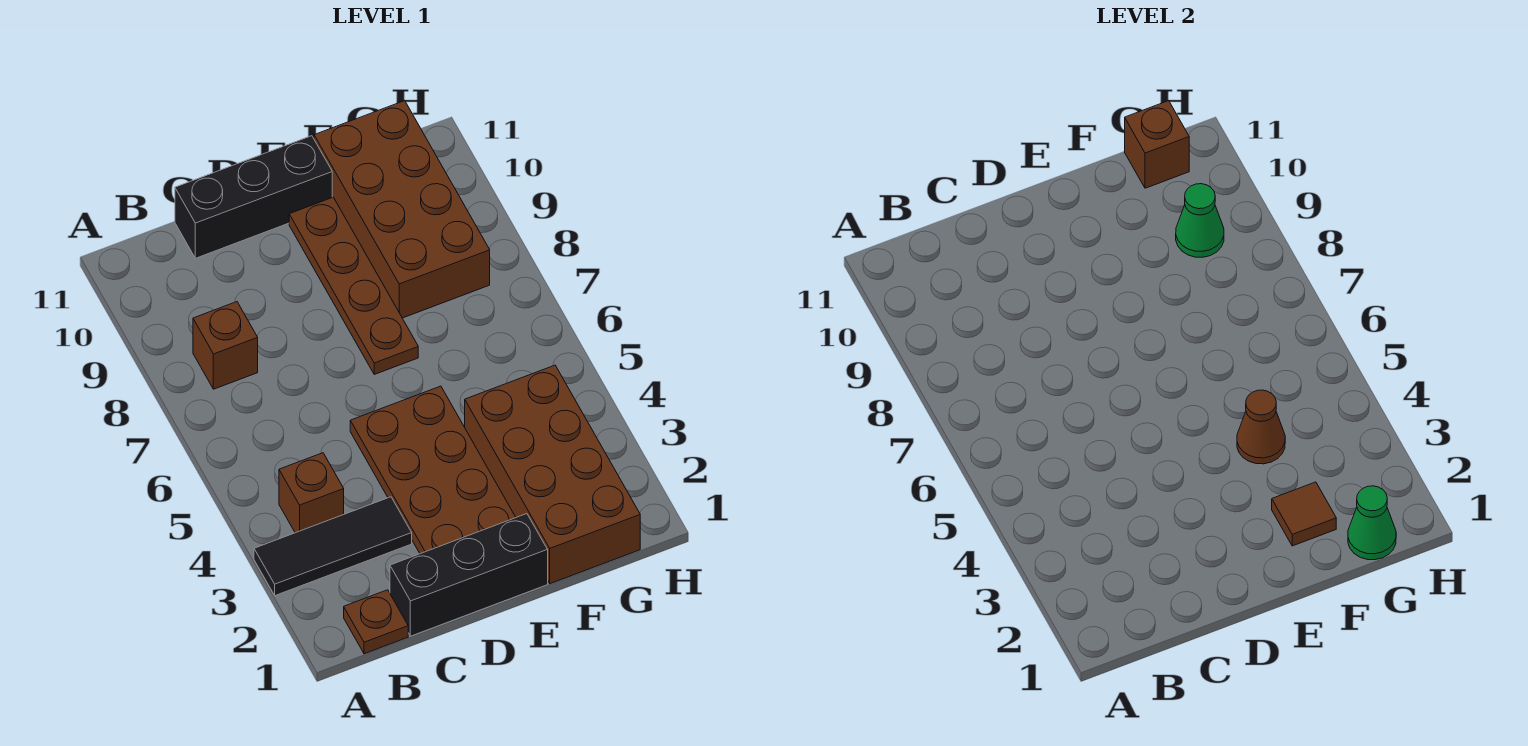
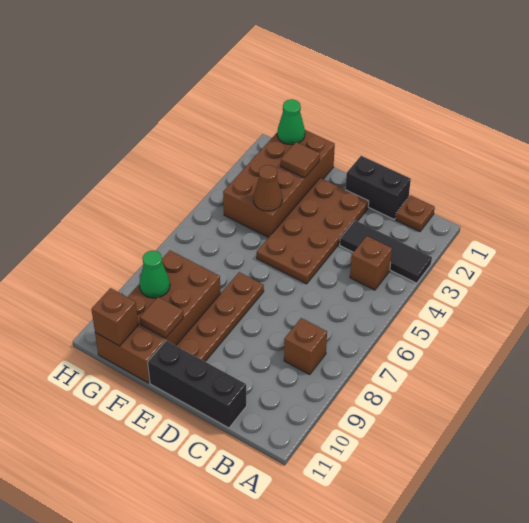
black brick C1:E1 level 1 -> black brick C1:D1 level 1
none -> brown tile F10 level 2

